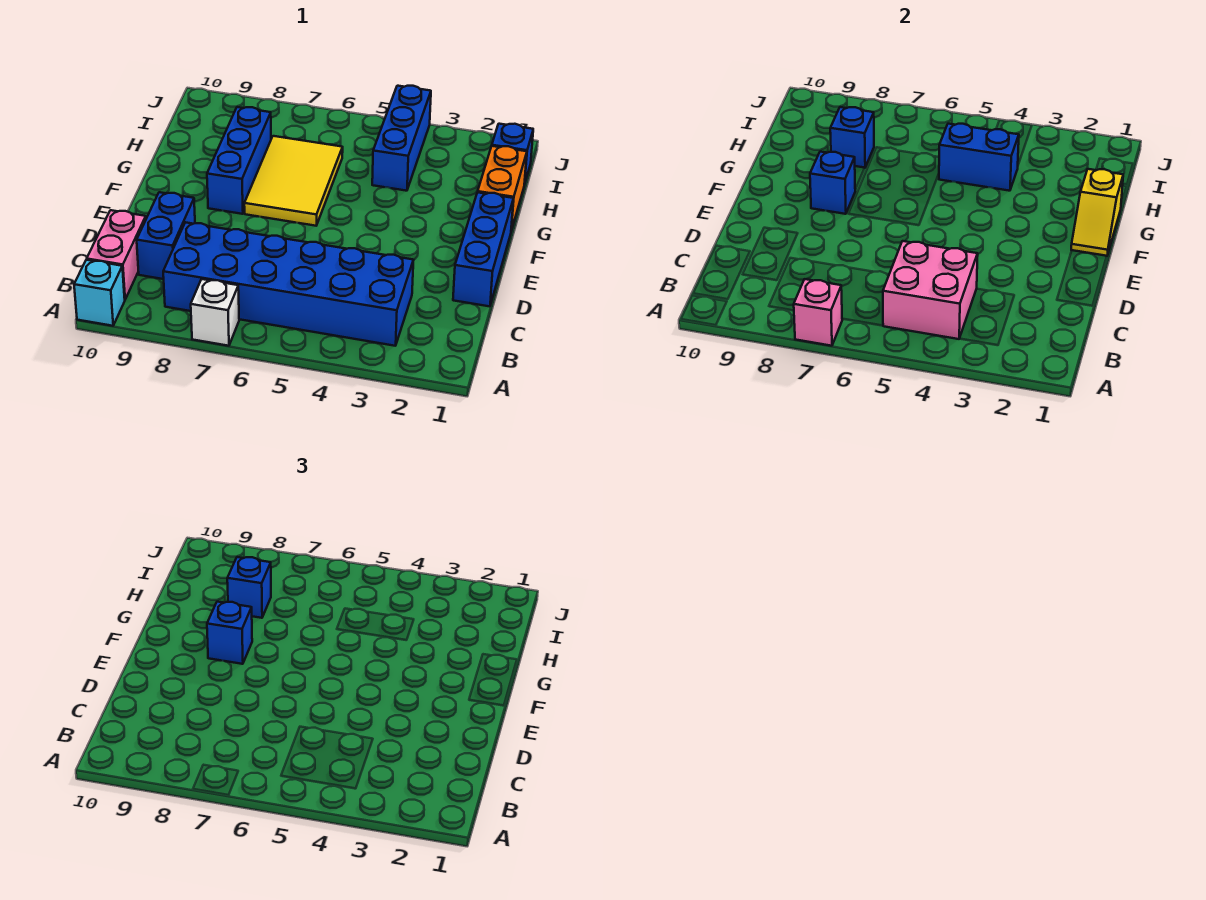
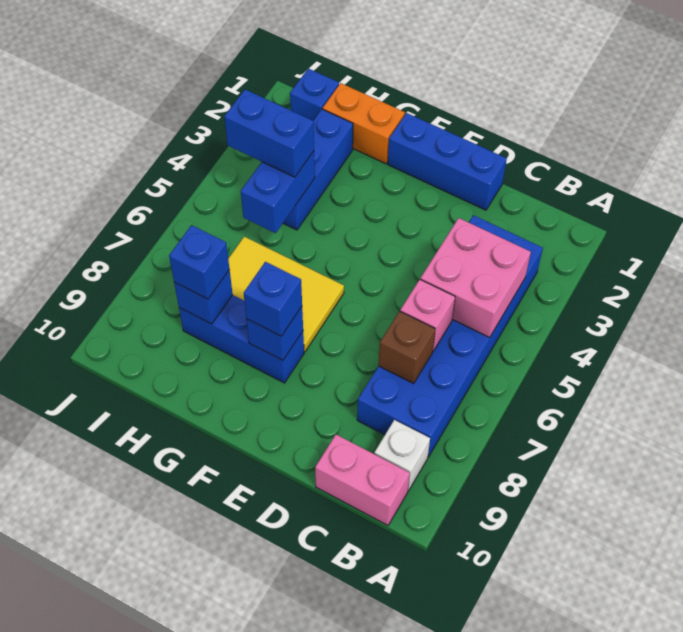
white brick A7 level 1 -> white brick B9 level 1
pink brick A7 level 2 -> pink brick C6 level 2
cyan brick A10 level 1 -> none
none -> brown brick C7 level 2
blue brick C9:D9 level 1 -> blue brick H4:I4 level 3
yellow slope F1:G1 level 2 top G -> none
blue brick H4:J4 level 1 -> blue brick H2:H4 level 1

